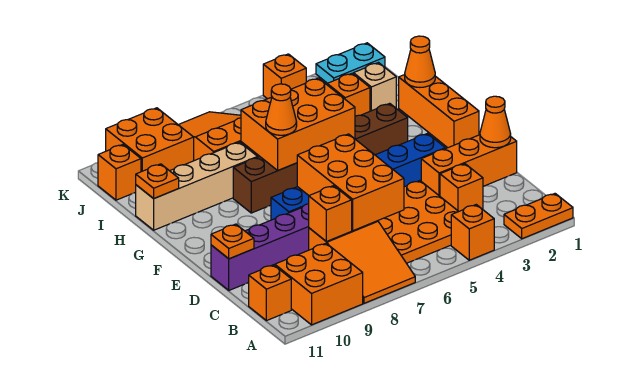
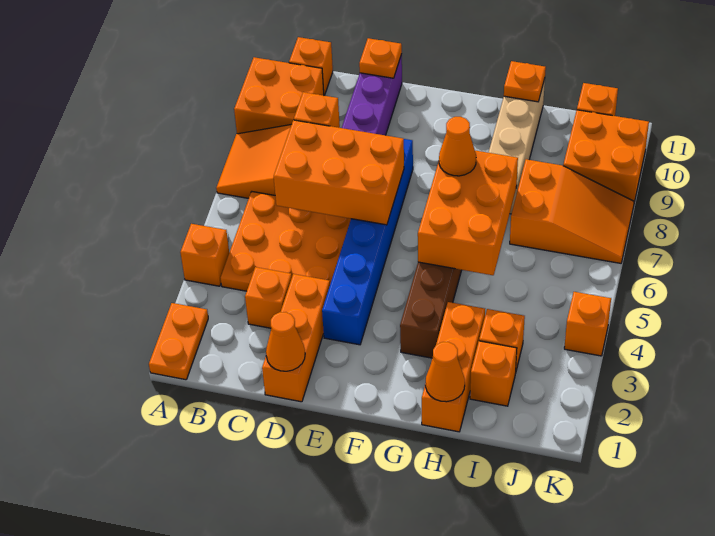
orange brick F1:H1 level 1 -> orange brick H1:H3 level 1
tan brick I2 level 1 -> orange brick I2 level 1
cyan plate K1:K2 level 1 -> none

